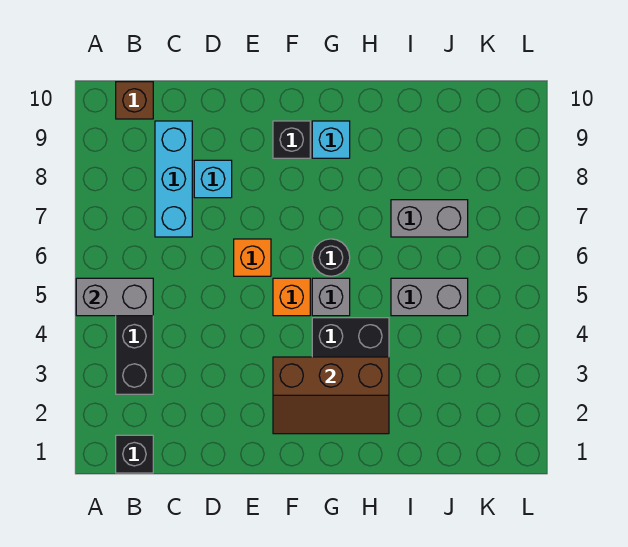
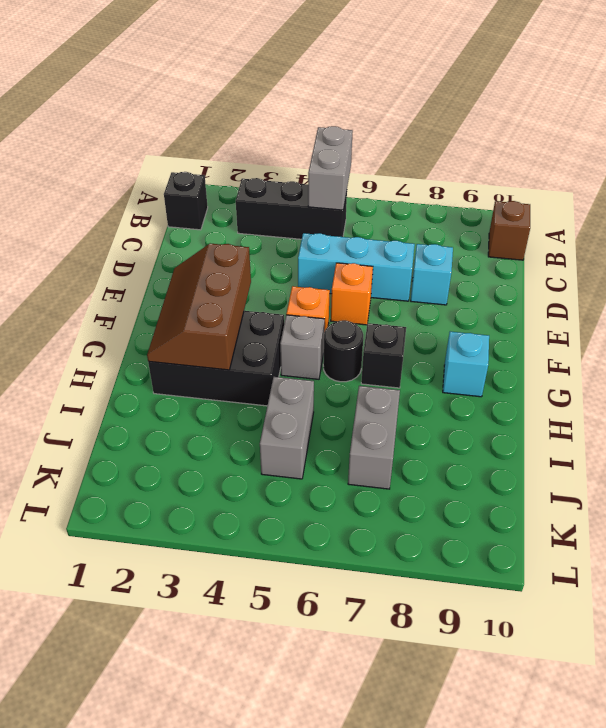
cyan brick C7:C9 level 1 -> cyan brick D5:D7 level 1
black brick F9 level 1 -> black brick G7 level 1

